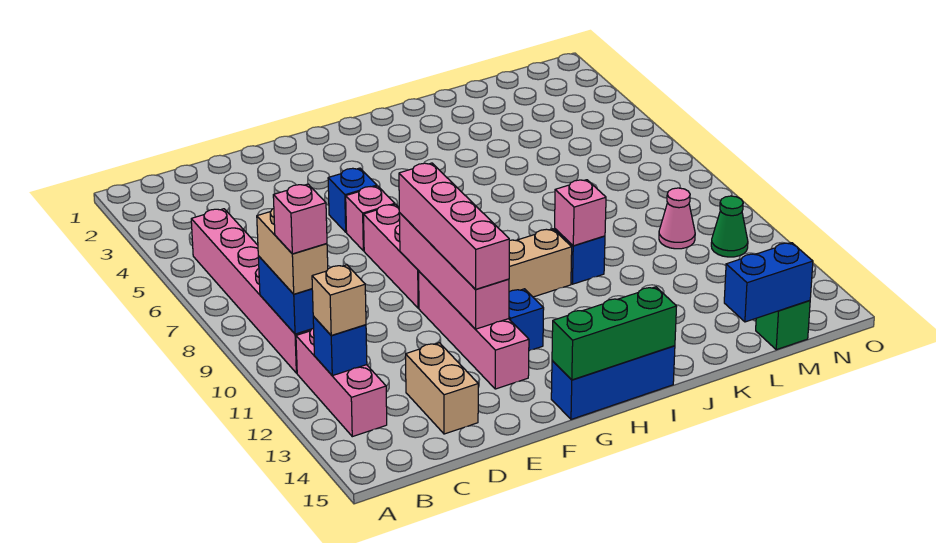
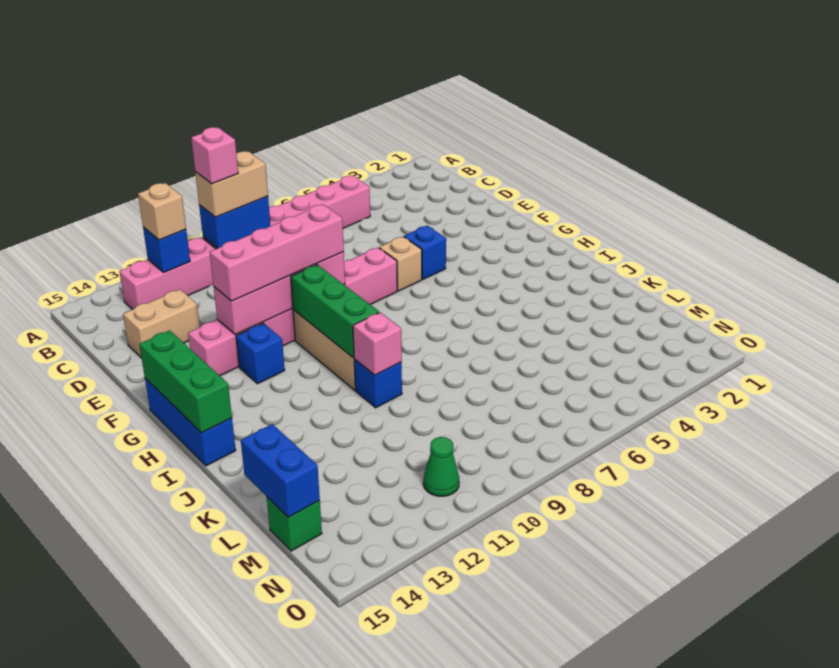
pink brick F6 level 1 -> tan brick F6 level 1
none -> green brick G10:I10 level 2
pink cone M10 level 1 -> none

